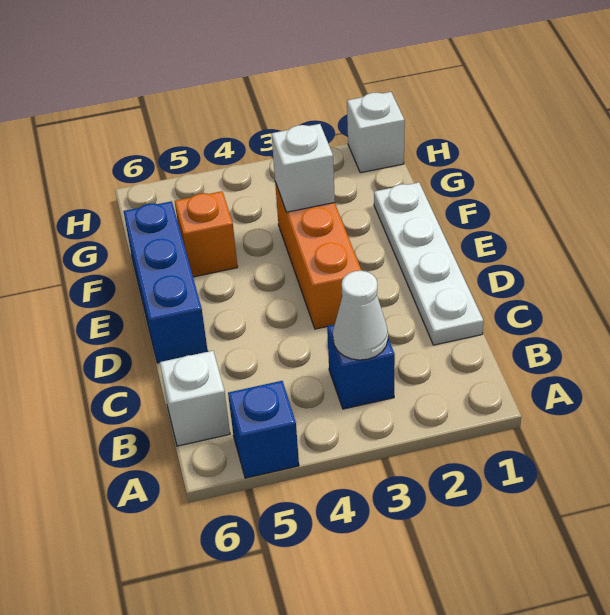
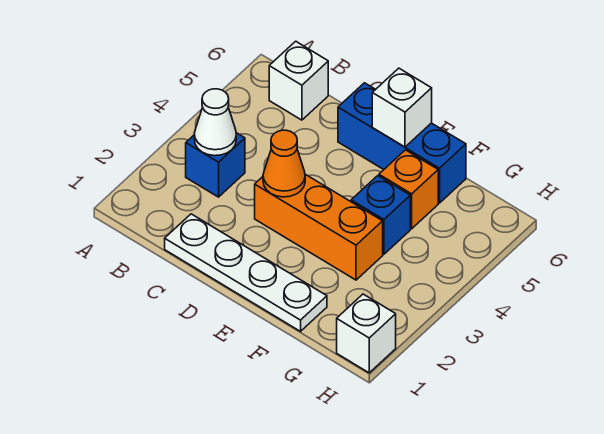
blue brick A5 level 1 -> blue brick F4 level 1
none -> orange cone D3 level 2
white brick F3 level 2 -> white brick E6 level 2

